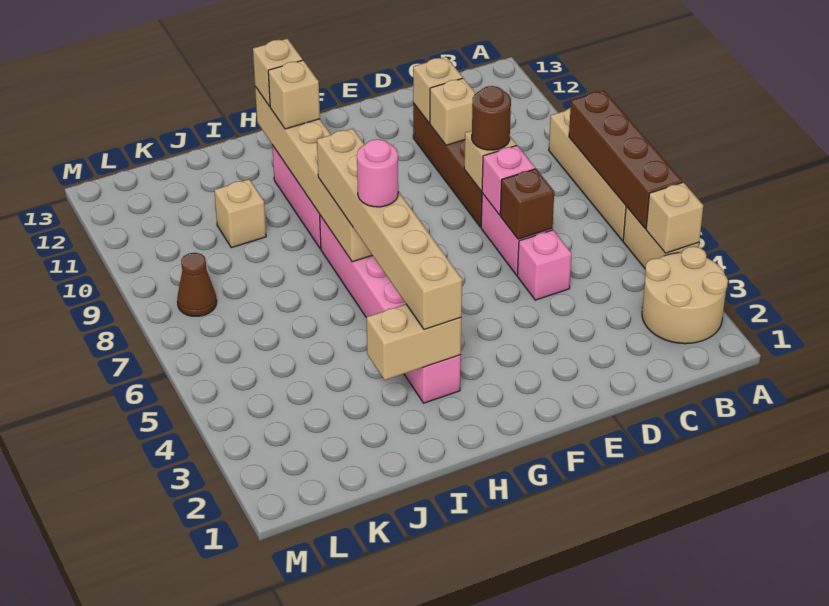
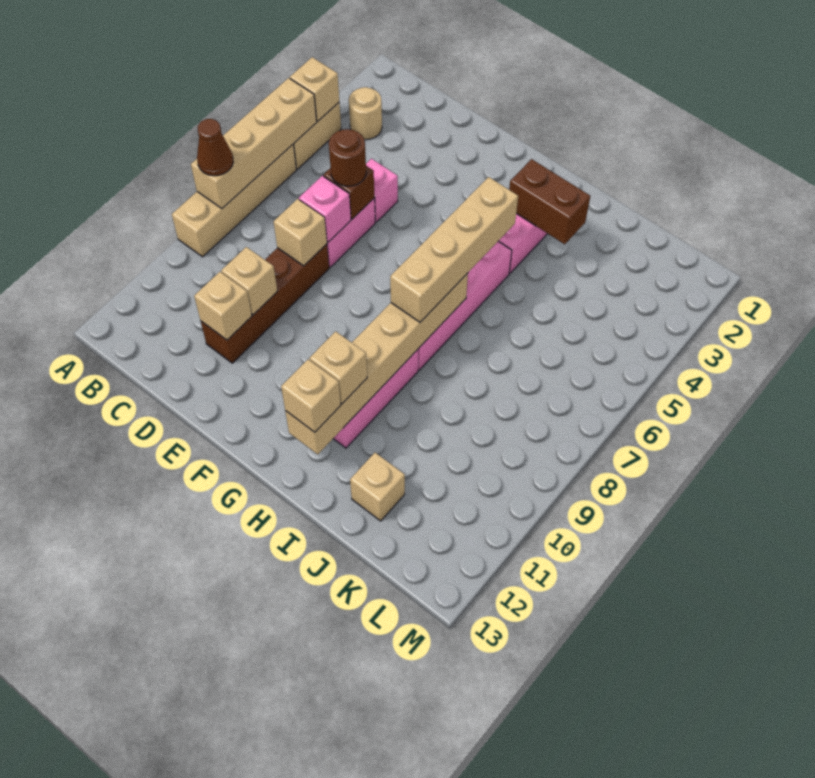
tan round brick A2:B3 level 1 -> tan round brick B3 level 1
brown brick A5:A8 level 2 -> tan brick A5:A8 level 2
brown round brick D8 level 3 -> brown round brick D6 level 3
tan brick H3:I3 level 2 -> brown brick H3:I3 level 2
tan brick H3:H8 level 3 -> tan brick H5:H8 level 3
pink round brick H6 level 4 -> none
tan brick J10 level 1 -> tan brick J12 level 1
brown cone L8 level 1 -> brown cone A8 level 3

